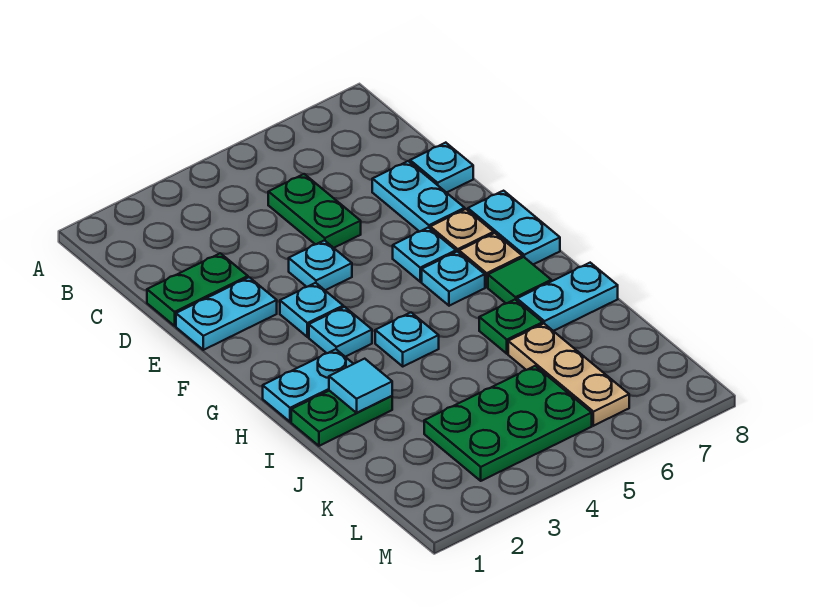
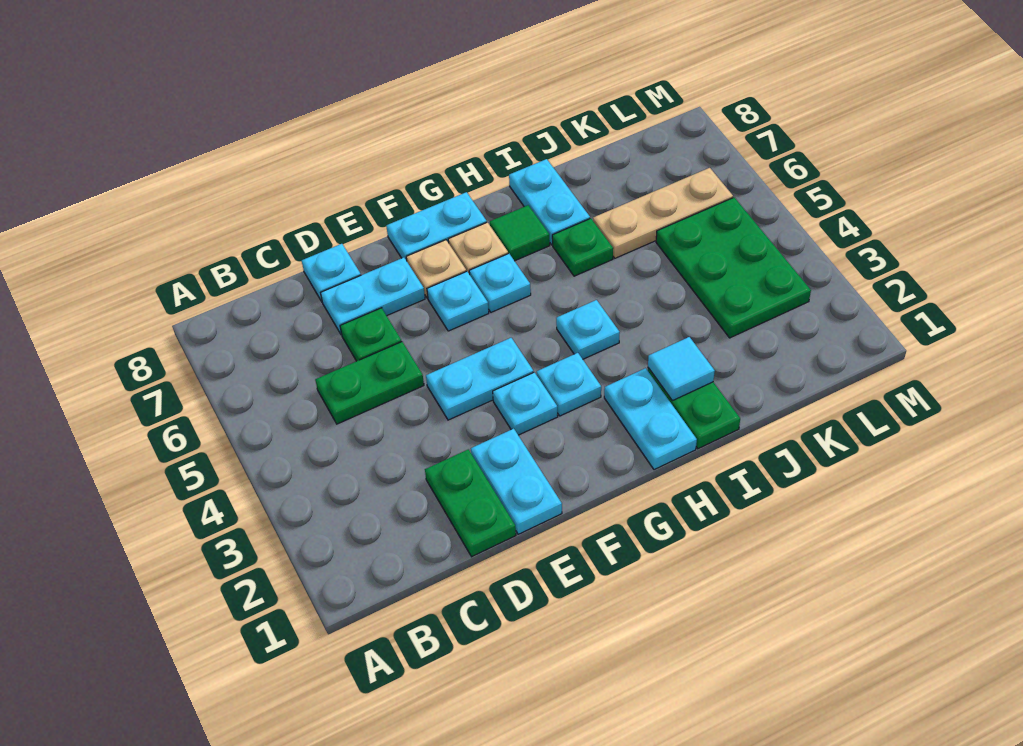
none -> green plate D6 level 1
cyan plate E4 level 1 -> cyan plate E4:F4 level 1

